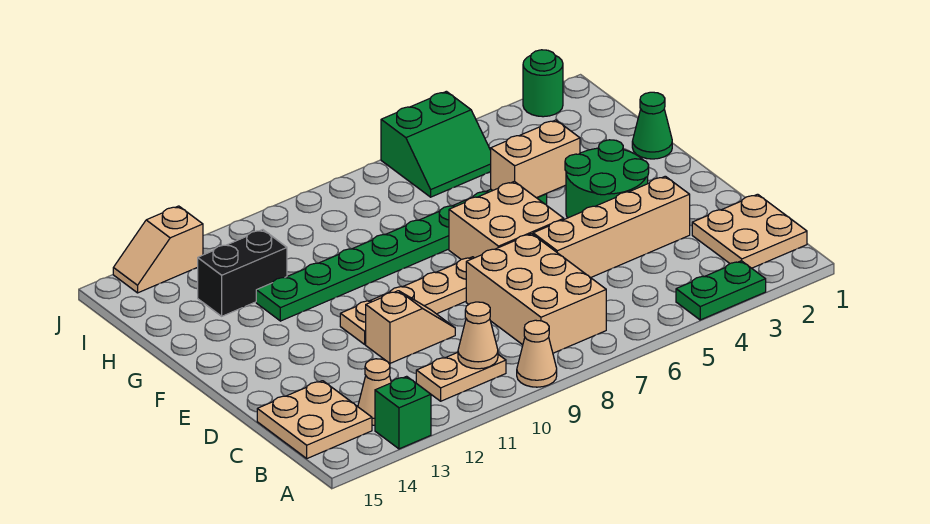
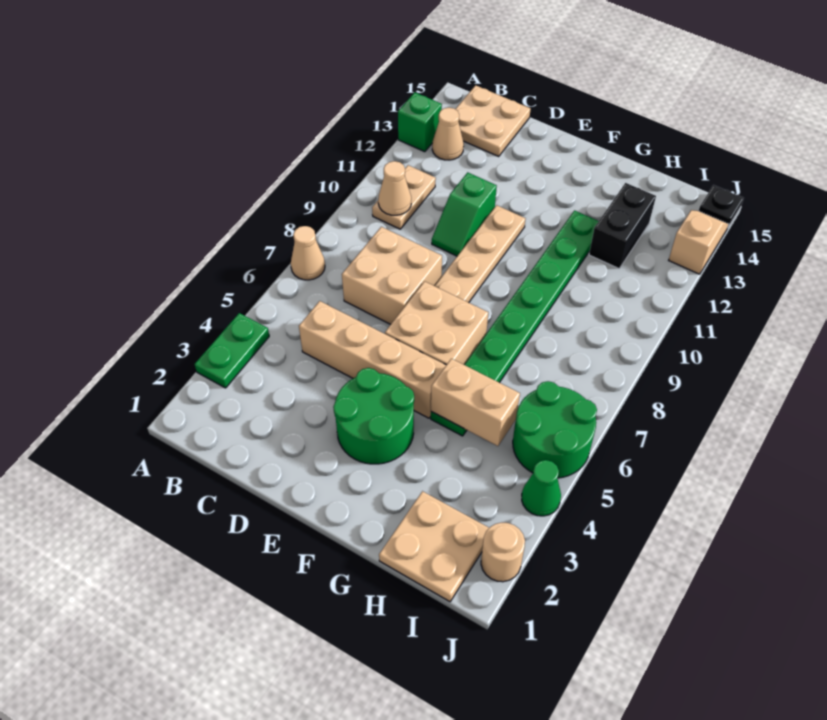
tan cone A9 level 1 -> tan cone A7 level 1
tan plate B1:C2 level 1 -> tan plate H1:I2 level 1
tan brick B7:D8 level 1 -> tan brick C7:D8 level 1
tan brick D3:D6 level 1 -> tan brick C5:F5 level 1
tan slope D10:D11 level 1 top 11 -> green slope D10:D11 level 1 top 11
green cone G1 level 1 -> green cone J4 level 1
tan brick G4:G5 level 2 -> tan brick G5:H5 level 2
green slope I5:J6 level 1 top J -> green round brick I5:J6 level 1
green round brick J2 level 1 -> tan round brick J2 level 1
none -> black plate J15 level 1

